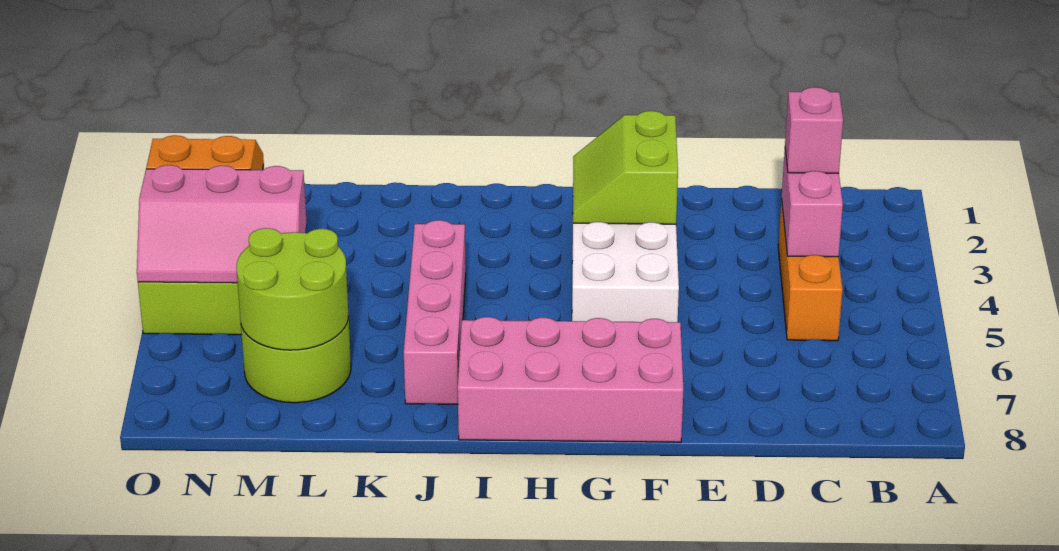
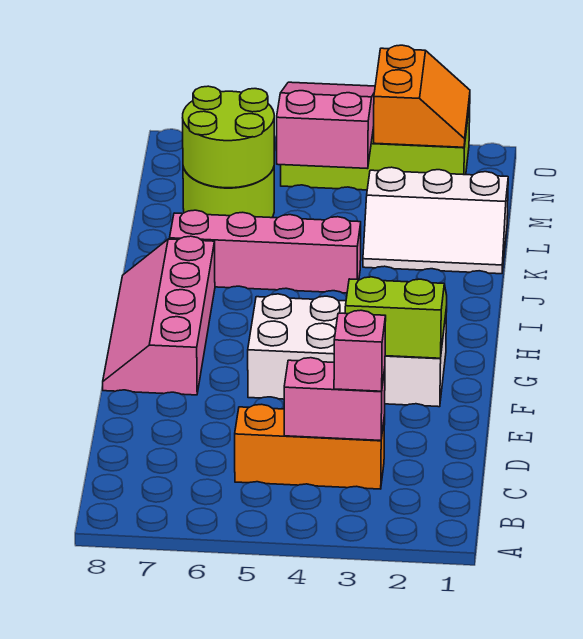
pink brick F7:I8 level 1 -> pink slope F7:I8 level 1 top 7
none -> white slope K1:L3 level 1 top L
pink slope M4:O5 level 2 top 4 -> pink slope M4:O5 level 2 top M

